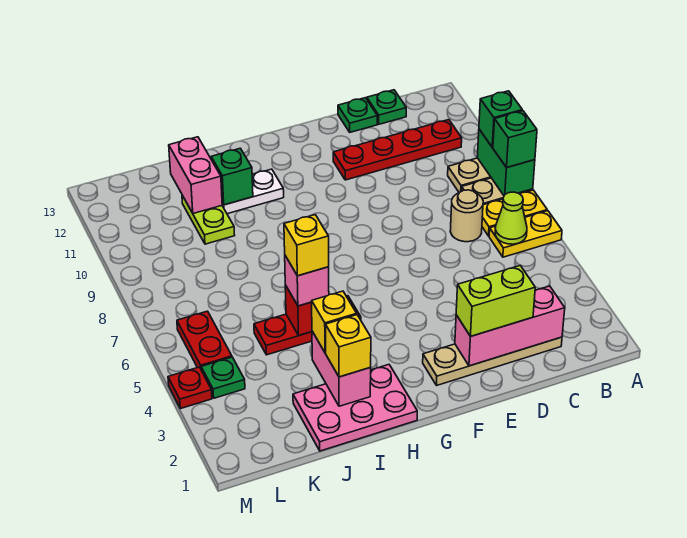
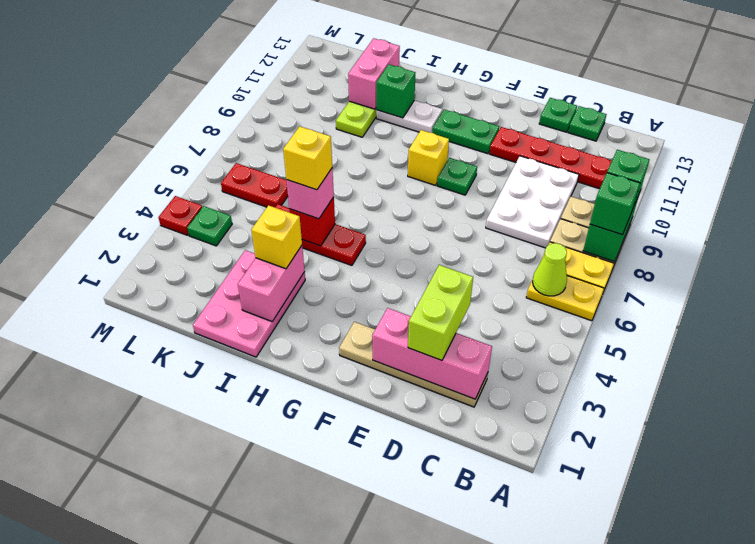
tan round brick C7 level 1 -> none
none -> white plate C8:D10 level 1
lime brick D2:E2 level 3 -> lime brick D2:D3 level 3
none -> green plate F9 level 1
none -> green plate F11:G11 level 1
pink plate H1:J2 level 1 -> pink plate I1:J3 level 1
yellow brick I2 level 3 -> yellow brick G9 level 1
red plate L5:L6 level 1 -> red plate K6:L6 level 1

